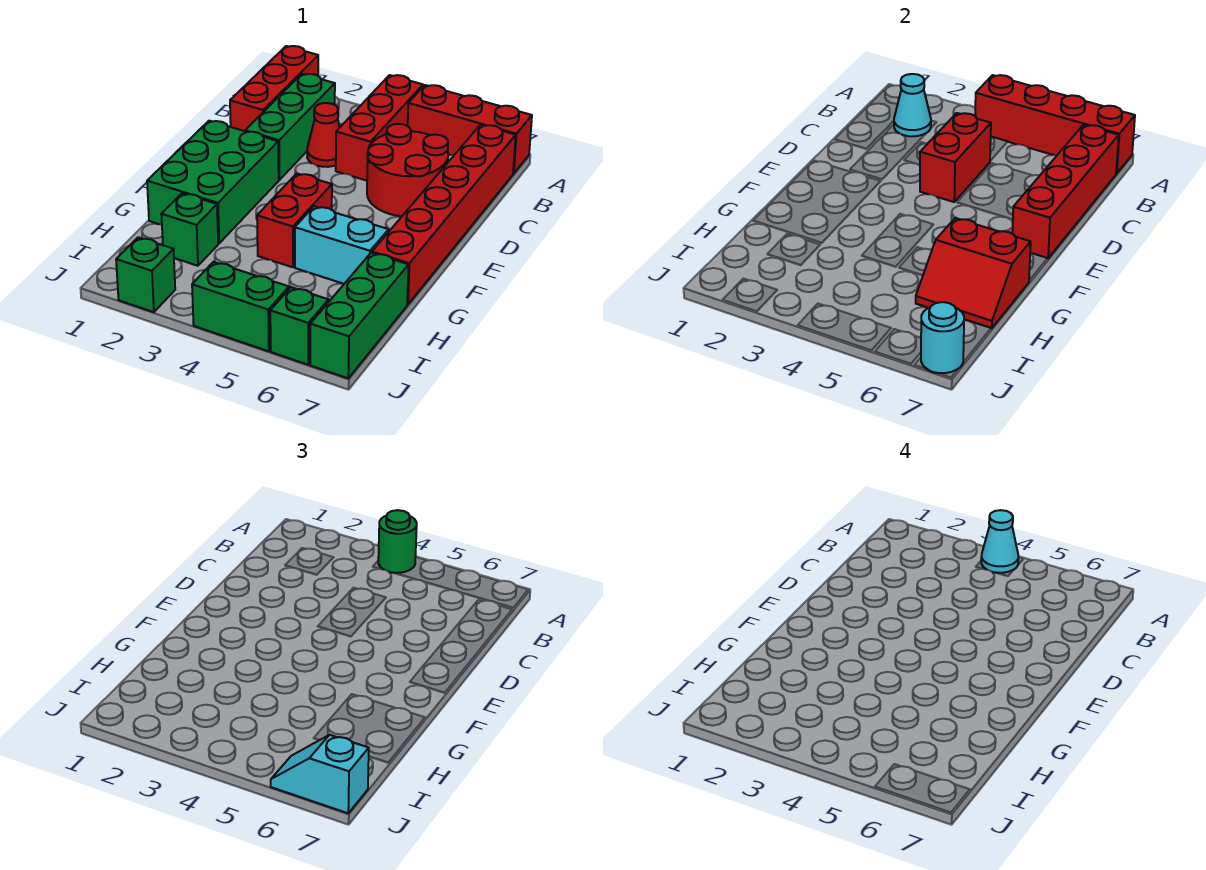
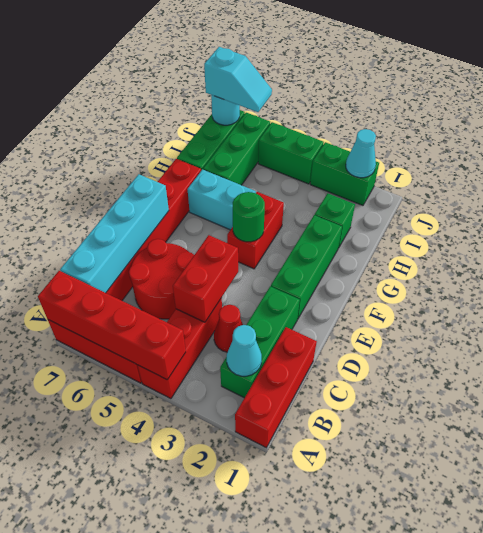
green round brick A4 level 3 -> green round brick F4 level 2
cyan cone A4 level 4 -> cyan cone J2 level 2
red brick B7:E7 level 2 -> cyan brick B7:E7 level 2
green brick E1:G2 level 1 -> green brick E2:G2 level 1
red slope G6:H7 level 2 top G -> none
green brick J2 level 1 -> green brick J2:J3 level 1
green brick J6 level 1 -> green brick H6:J6 level 1

